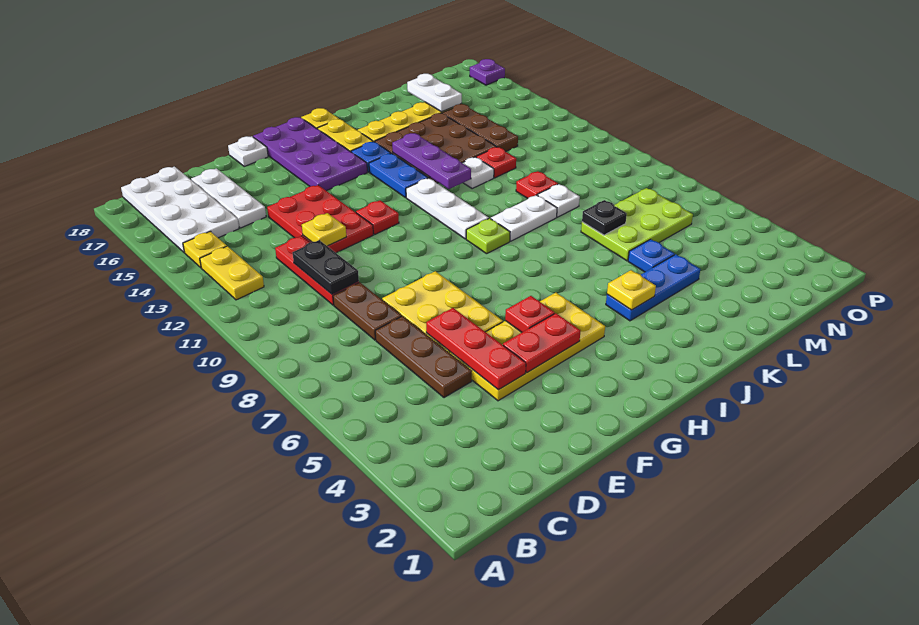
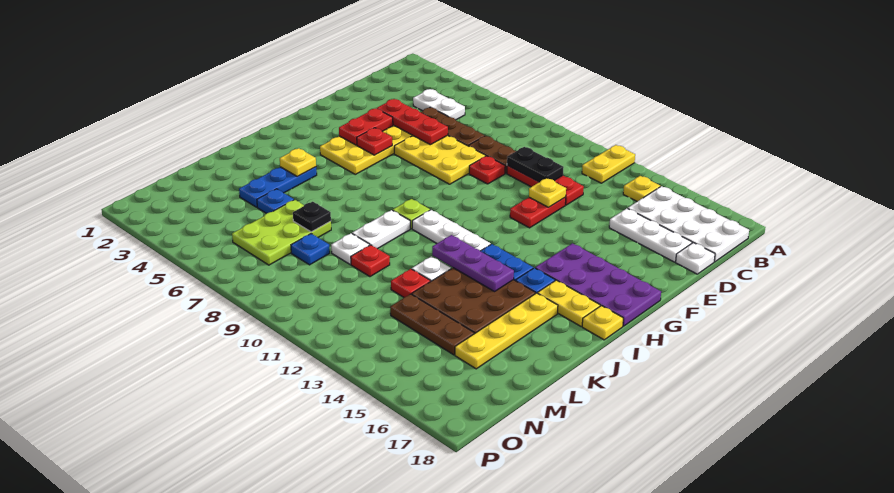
yellow plate B12:B13 level 1 -> yellow plate A12:B12 level 1
red plate E12:F14 level 1 -> red plate E12:F12 level 1
white plate F18 level 1 -> white plate D18 level 1
red plate G12 level 1 -> red plate E9 level 1
none -> blue plate M8 level 1
white plate M16:M17 level 2 -> white plate C4:C5 level 1
purple plate P17 level 1 -> none

